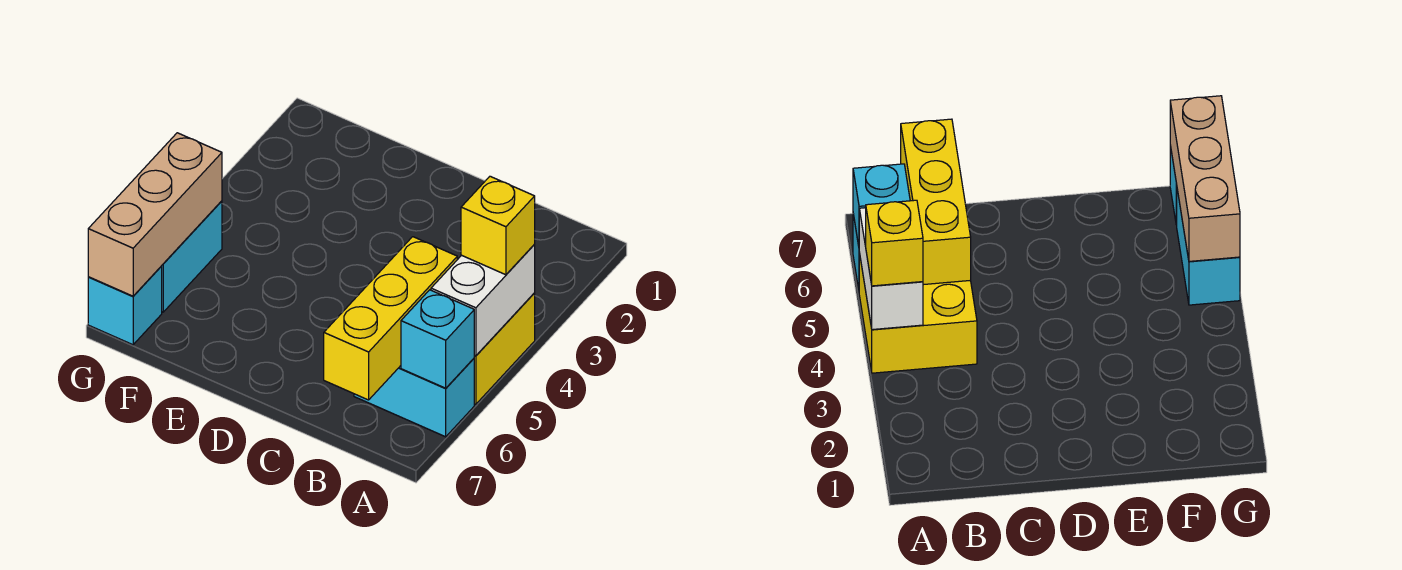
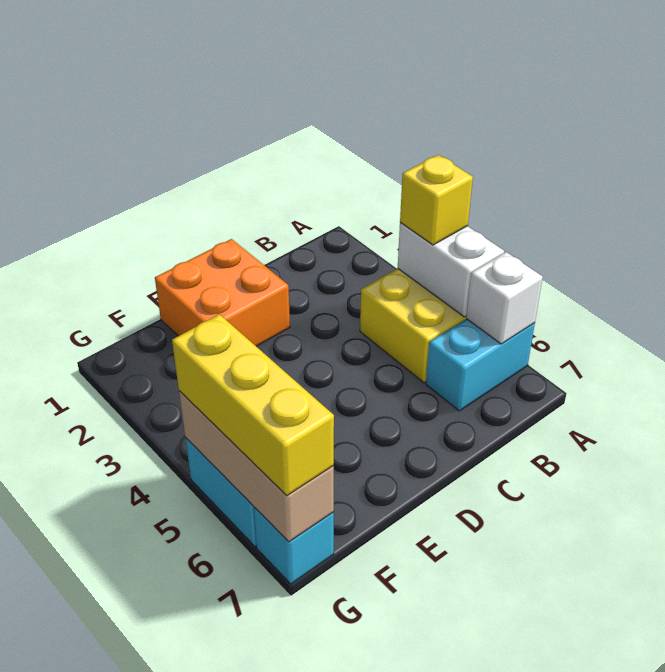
cyan brick A6 level 2 -> white brick A6 level 2
yellow brick B5:B7 level 2 -> yellow brick G5:G7 level 3
none -> orange brick D1:E2 level 1

